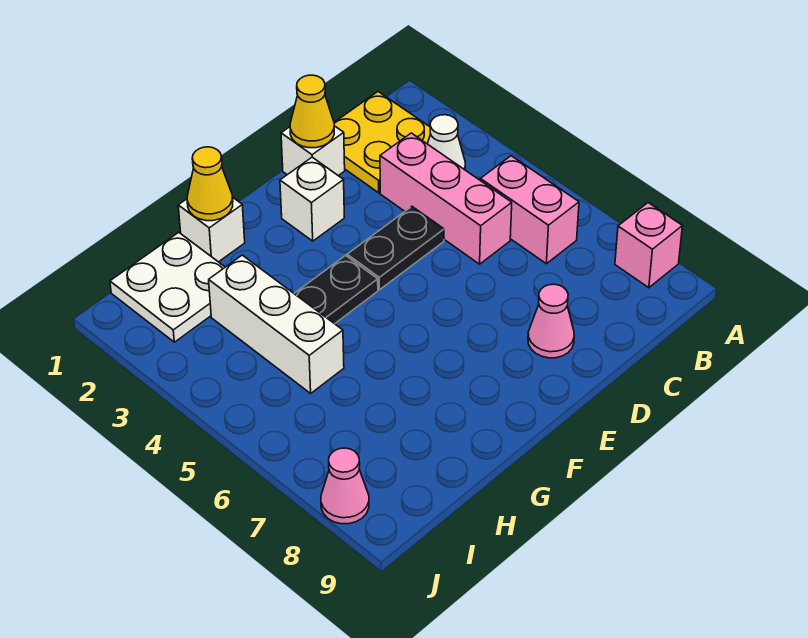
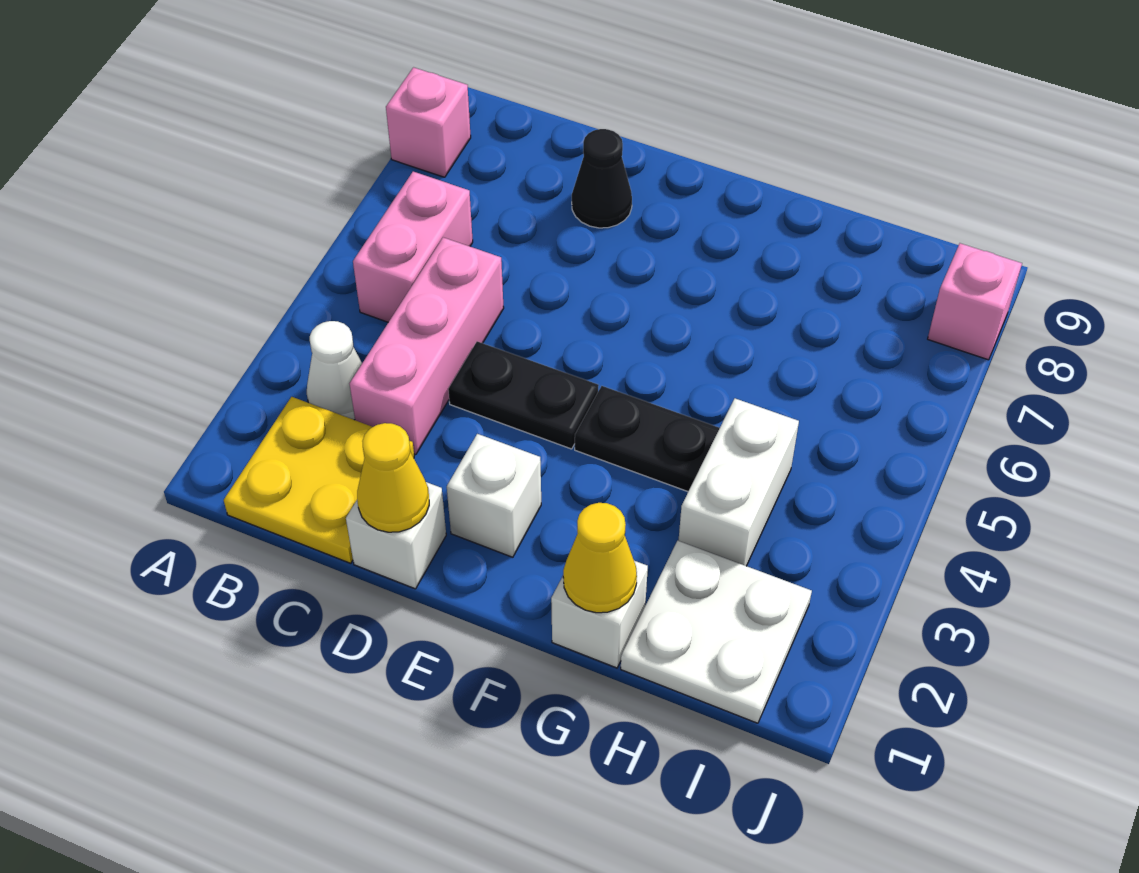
pink cone D8 level 1 -> black cone D8 level 1
white brick H3:H5 level 1 -> white brick H3:H4 level 1
pink cone J8 level 1 -> pink brick J8 level 1

